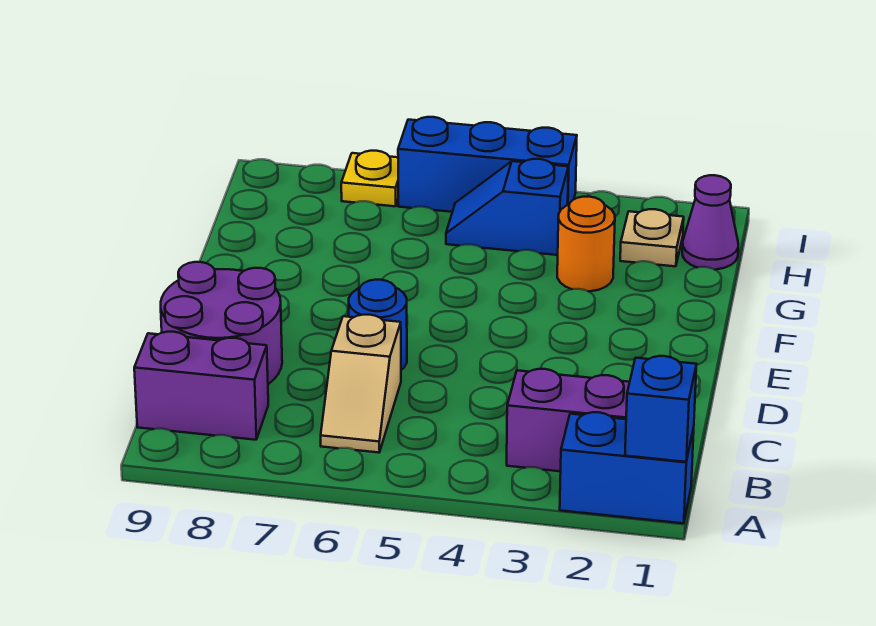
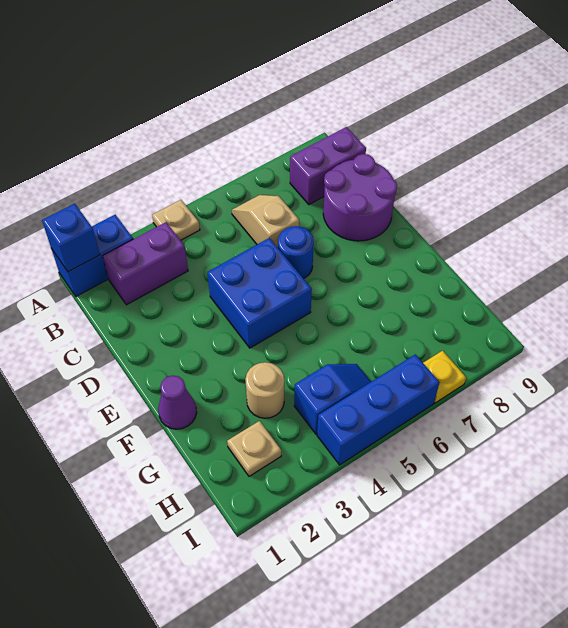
none -> tan plate A4 level 1
none -> blue brick D4:E5 level 1
orange round brick G3 level 1 -> tan round brick G3 level 1
purple cone H1 level 1 -> purple cone F1 level 1

